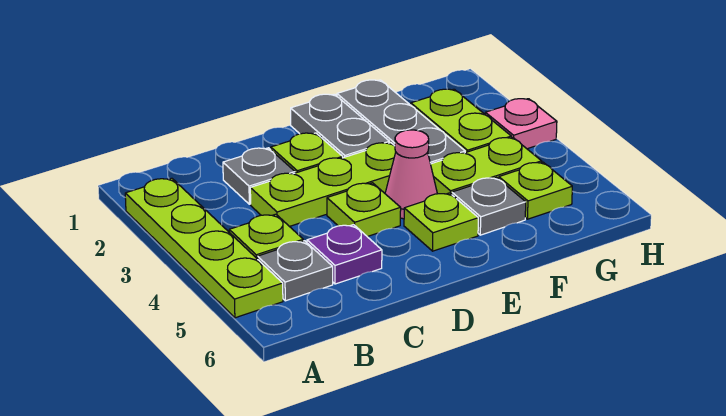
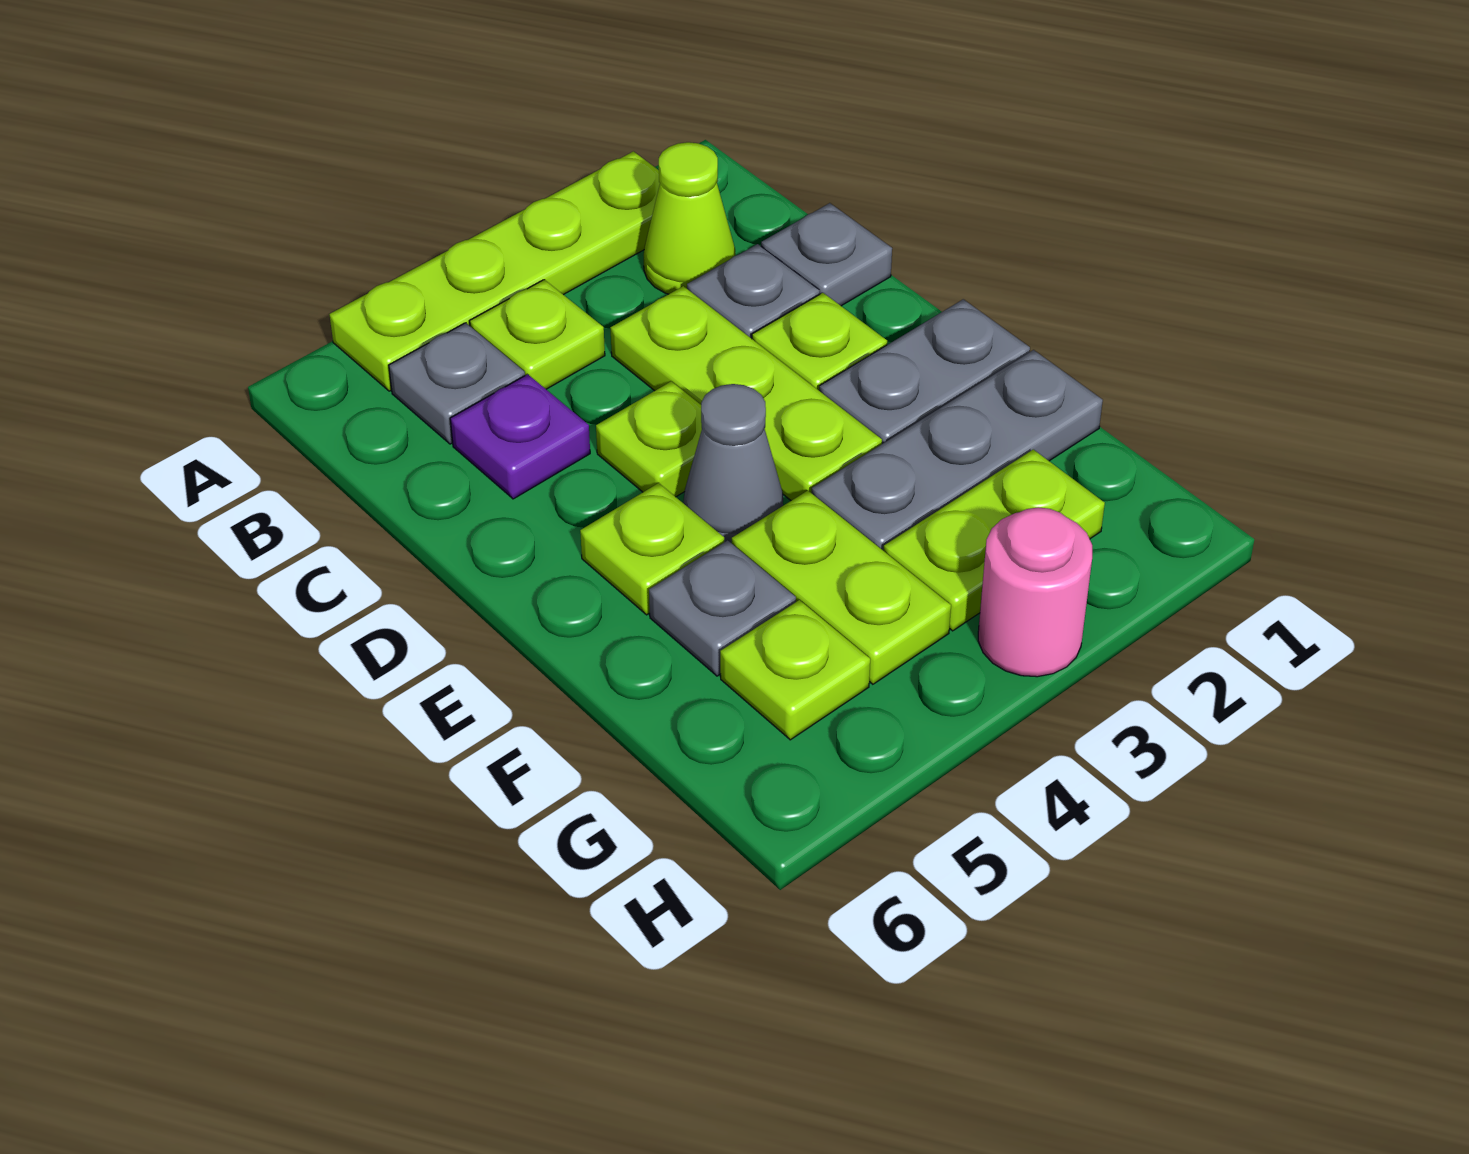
none -> lime cone B2 level 1
none -> grey plate C1 level 1
pink cone E4 level 1 -> grey cone E4 level 1
pink plate H3 level 1 -> pink round brick H3 level 1

